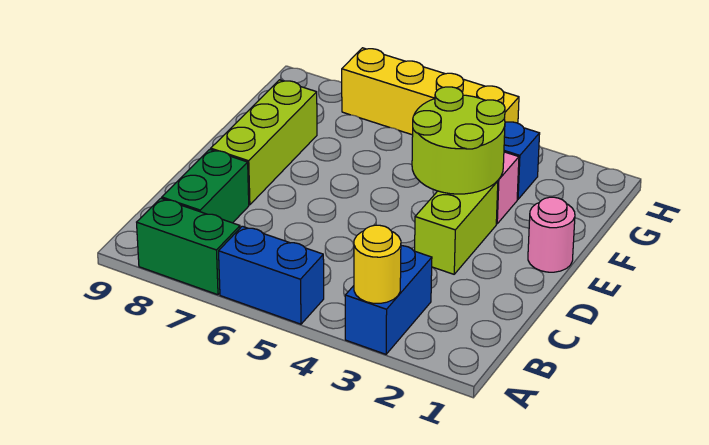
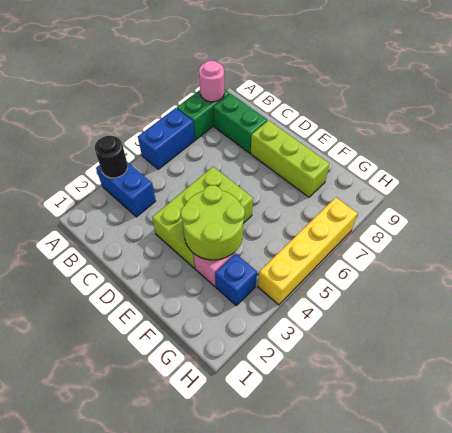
yellow round brick A3 level 2 -> black round brick A3 level 2
lime brick D3:E3 level 1 -> lime brick D3:E5 level 1
pink round brick E1 level 1 -> pink round brick A8 level 2

